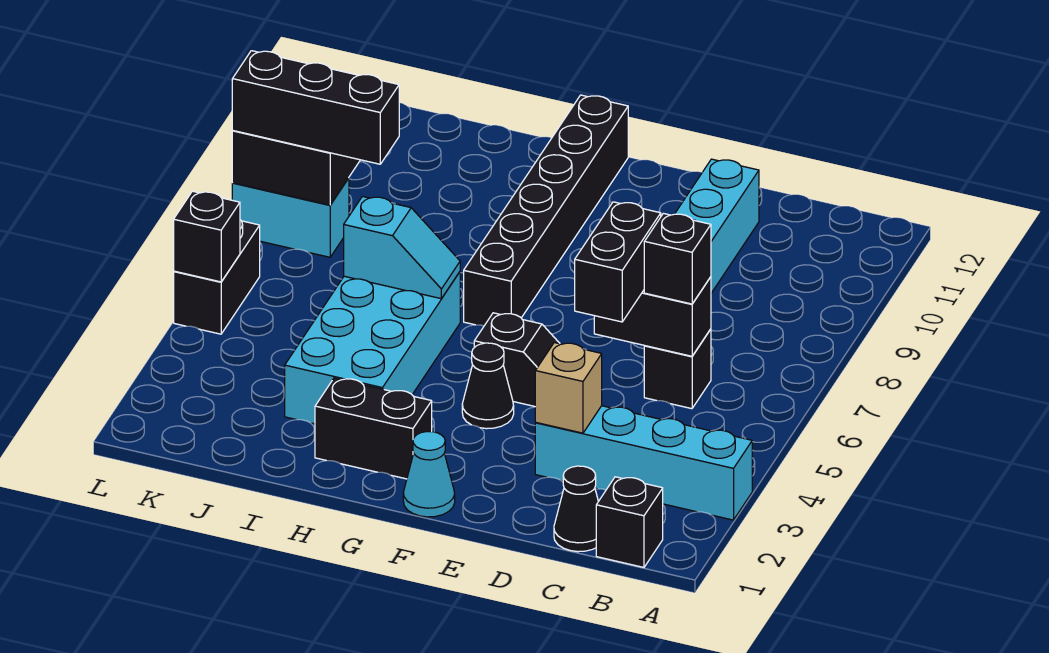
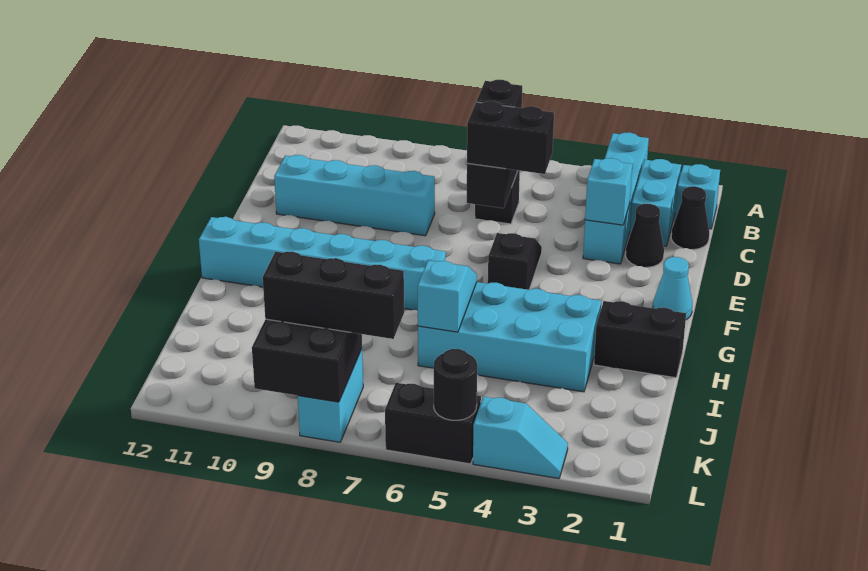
black brick B1 level 1 -> cyan brick B1 level 1
none -> cyan brick B2:C2 level 1
tan brick D3 level 2 -> cyan brick D3 level 2
black cone F4 level 1 -> black cone D2 level 1
black brick G2:H2 level 1 -> black brick H1:H2 level 1
black brick G7:G12 level 1 -> cyan brick G7:G12 level 1
black brick J8:L8 level 3 -> black brick K7:K9 level 3
none -> cyan slope L3:L4 level 1 top 4
black brick L5 level 2 -> black round brick L5 level 2

